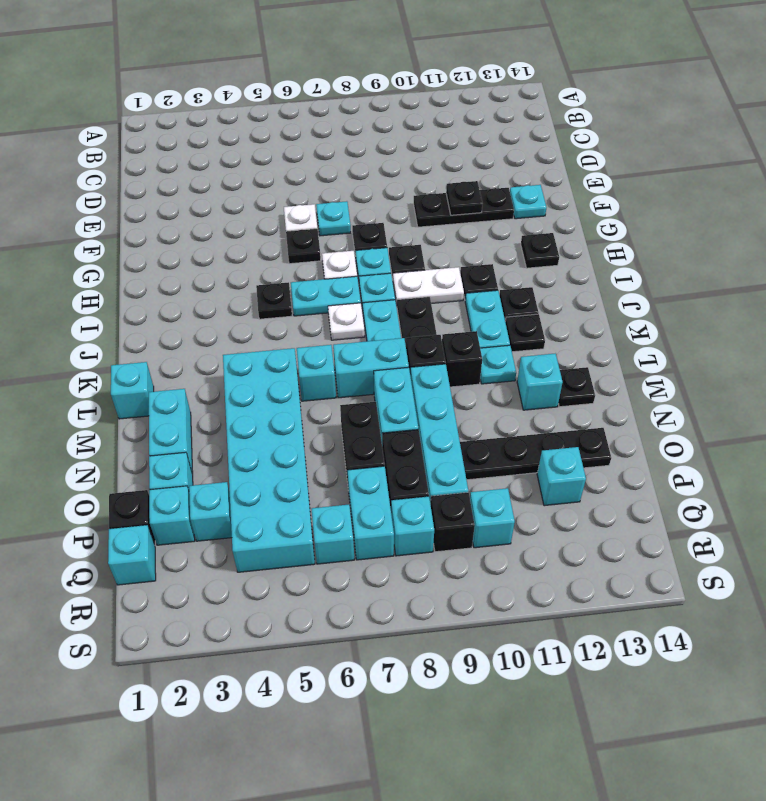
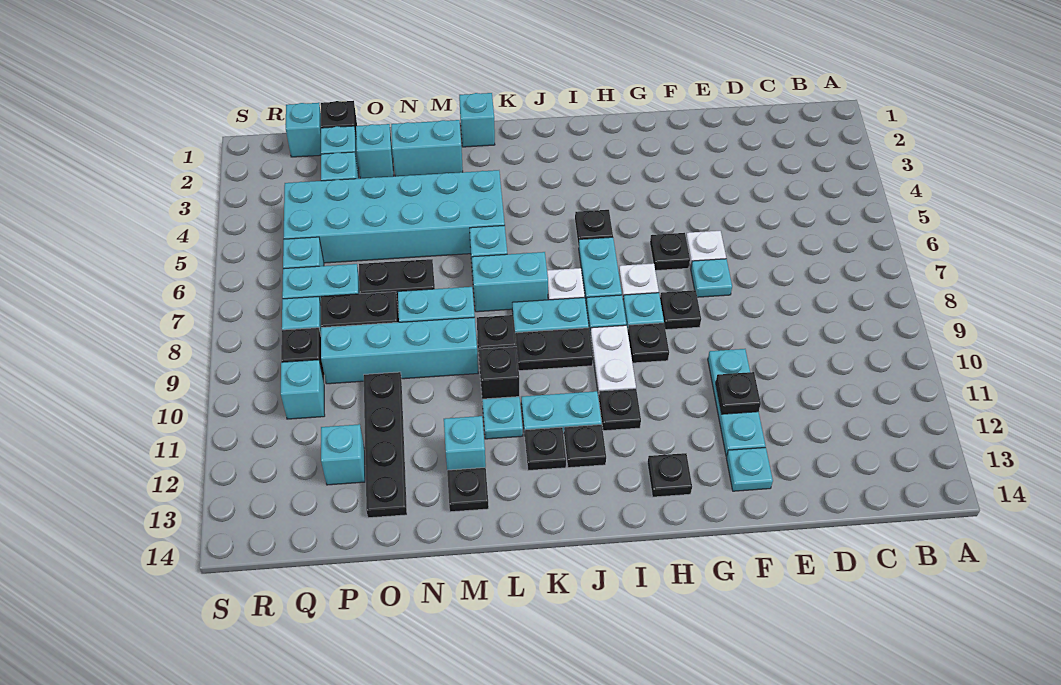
black plate F10:F12 level 1 -> cyan plate F10:F12 level 1
cyan brick L7:L8 level 1 -> cyan brick K7:L7 level 1

